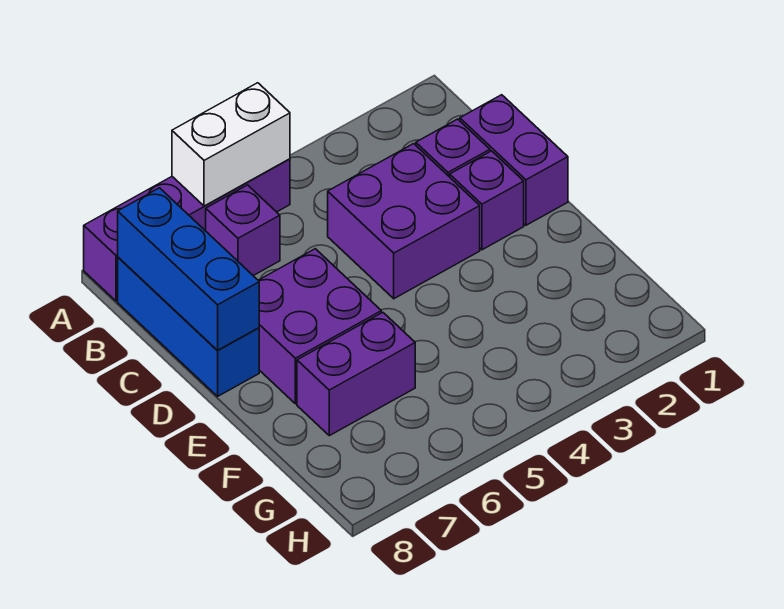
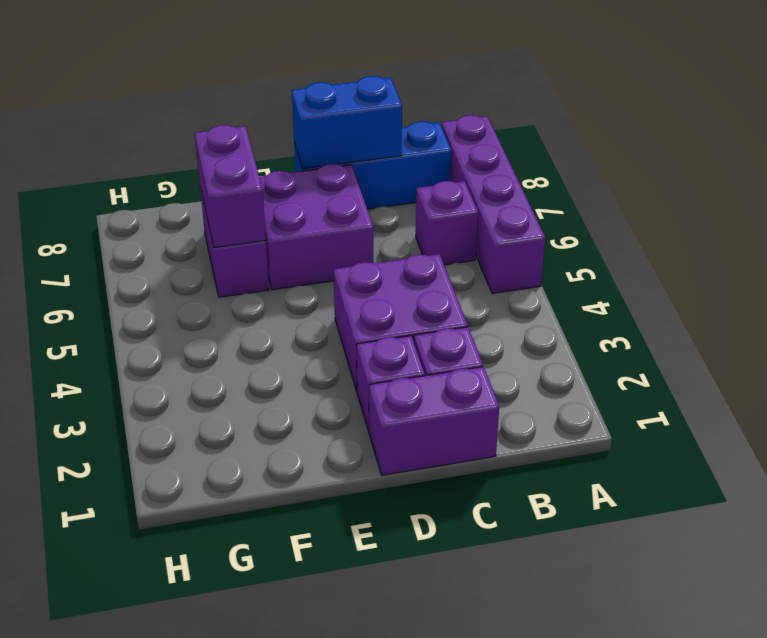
white brick A5:A6 level 2 -> none
blue brick B8:D8 level 2 -> blue brick C8:D8 level 2
none -> purple brick F6:F7 level 2

